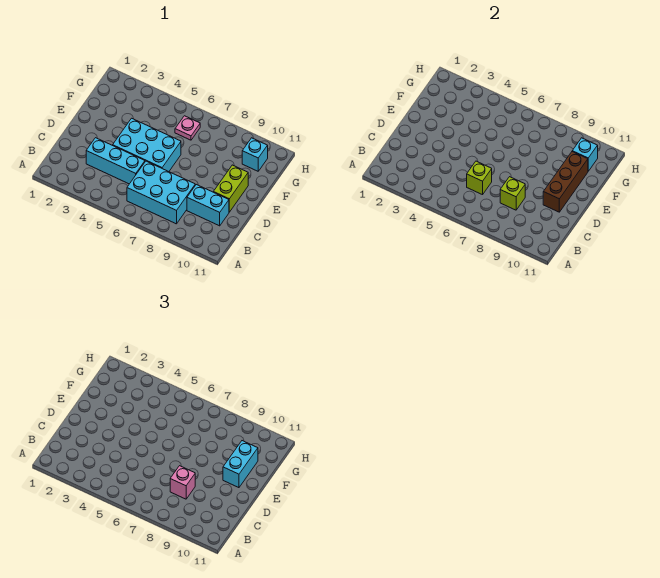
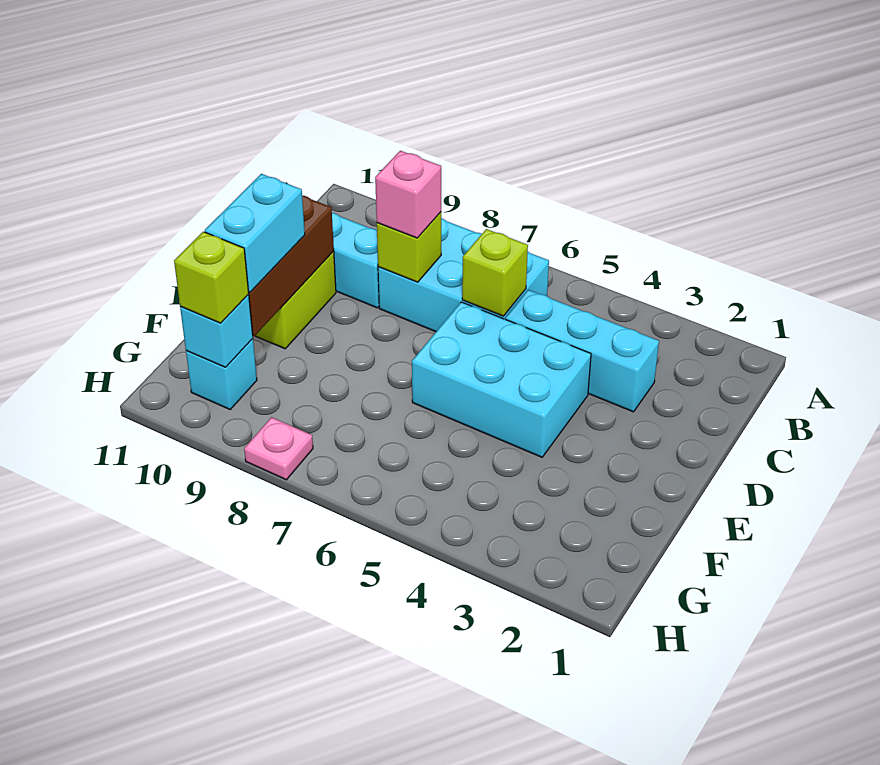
pink plate G6 level 1 -> pink plate H8 level 1
none -> lime brick G10 level 3

